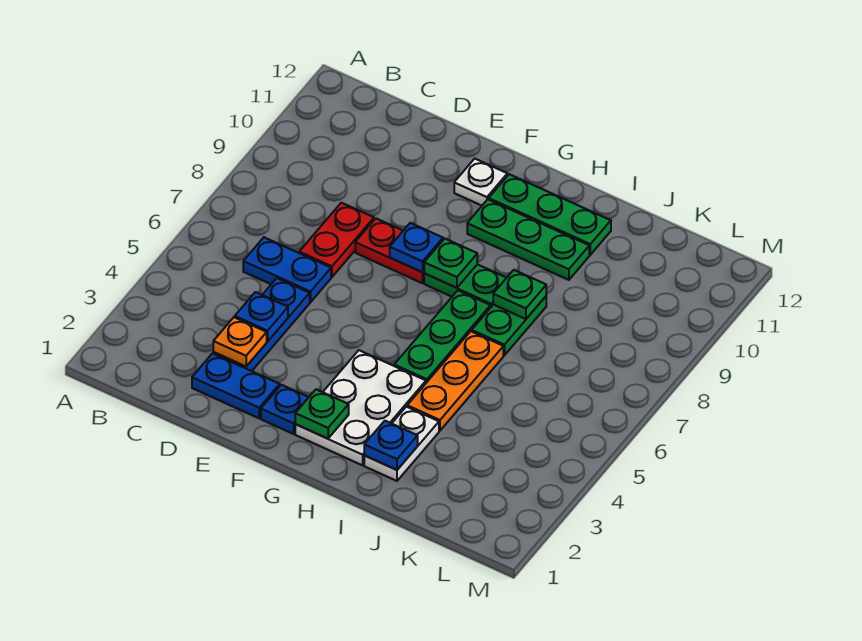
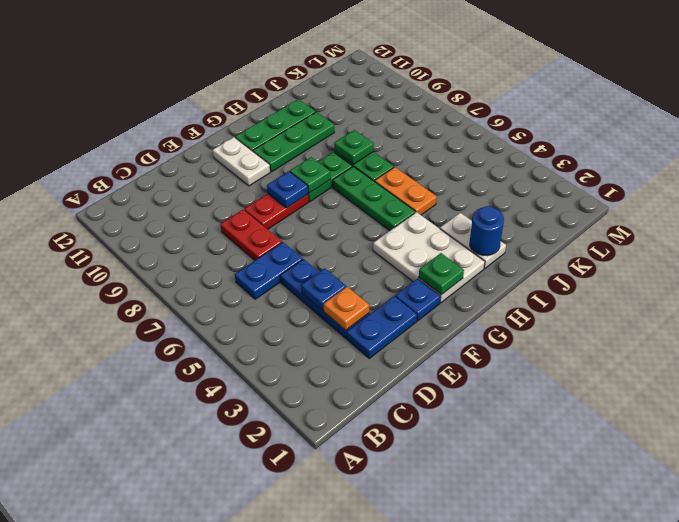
white plate F11 level 1 -> white plate F10:F11 level 1
blue plate I2 level 2 -> blue round brick I2 level 2
orange plate I4:I6 level 1 -> orange plate I5:I6 level 1

